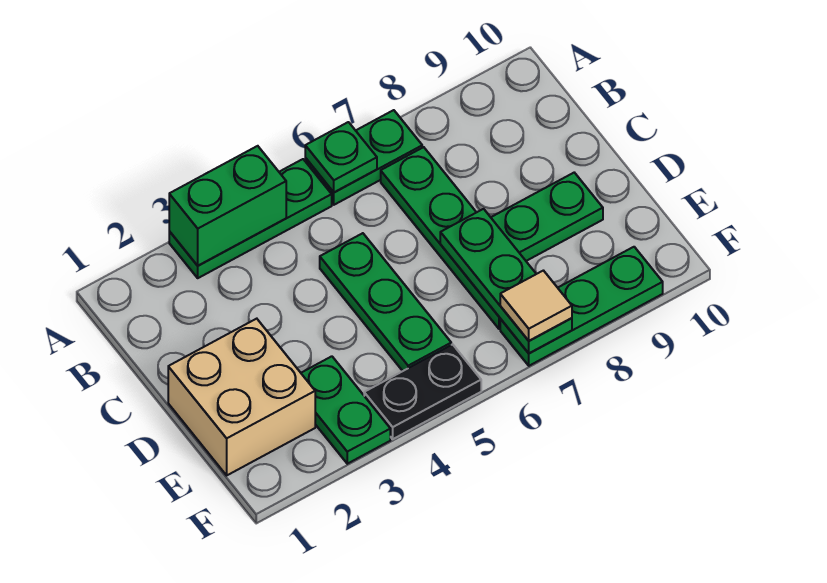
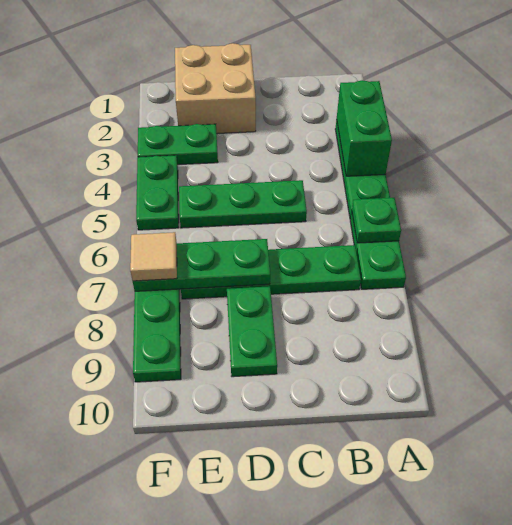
black plate F4:F5 level 1 -> green plate F4:F5 level 1

